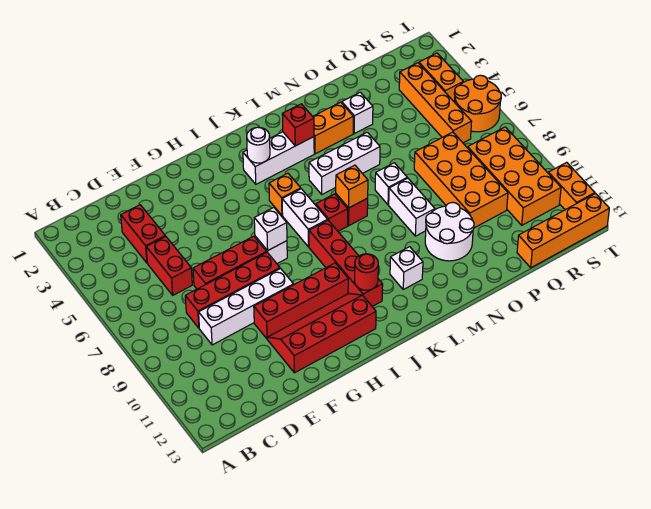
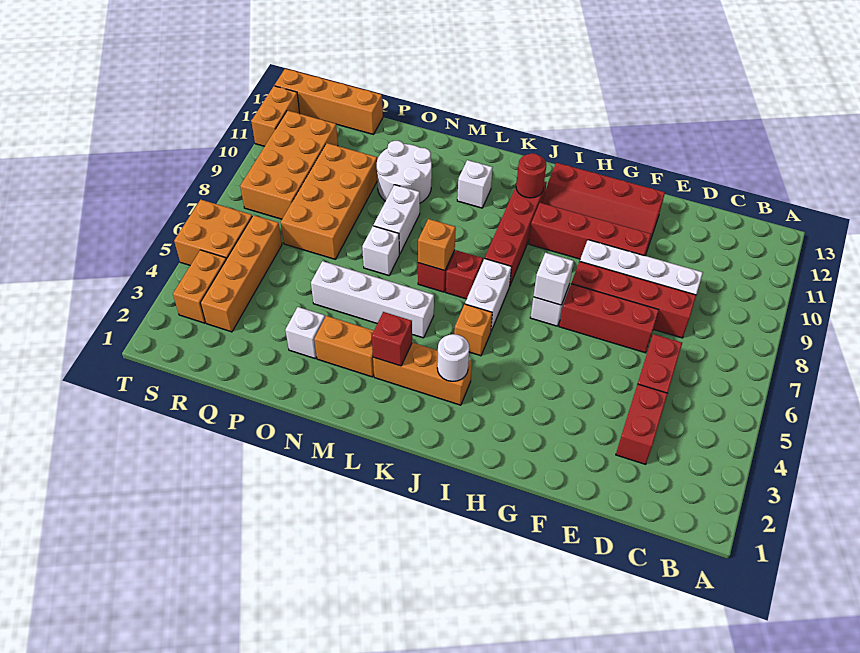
white brick J3:L3 level 1 -> orange brick J3:L3 level 1
white brick L5:N5 level 1 -> white brick L5:O5 level 1
orange round brick S5:T6 level 1 -> orange brick S5:T6 level 1

